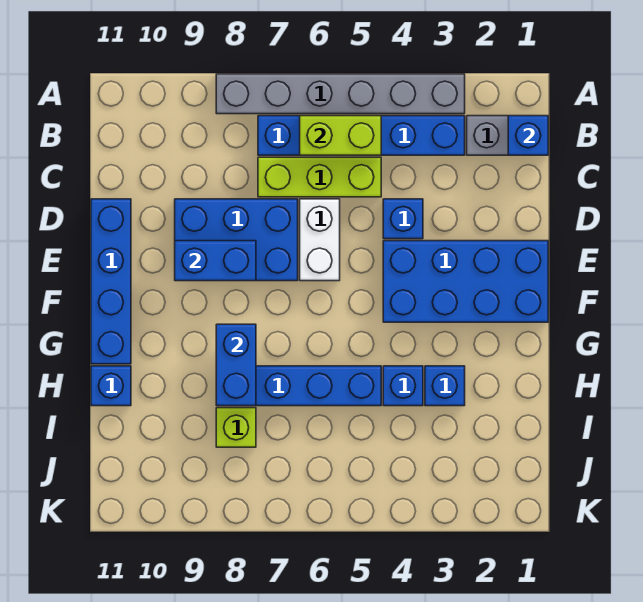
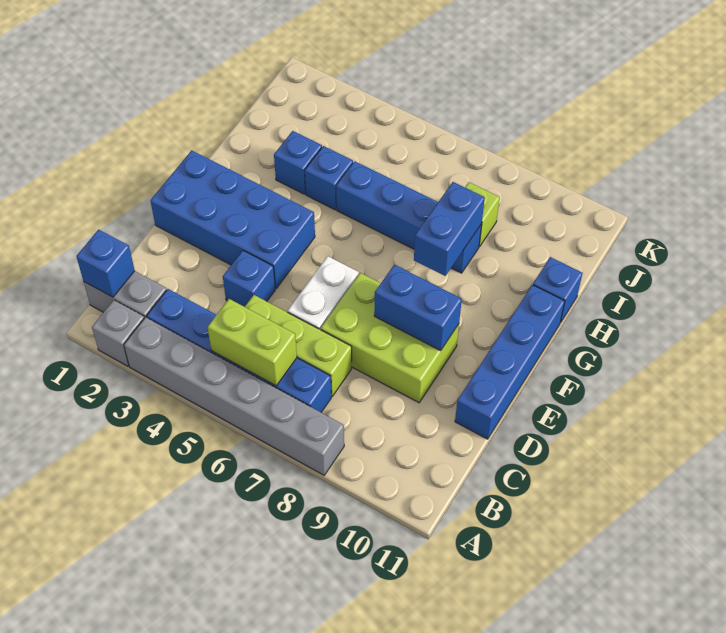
none -> grey brick A2 level 1
blue brick D7:E9 level 1 -> lime brick D7:E9 level 1

